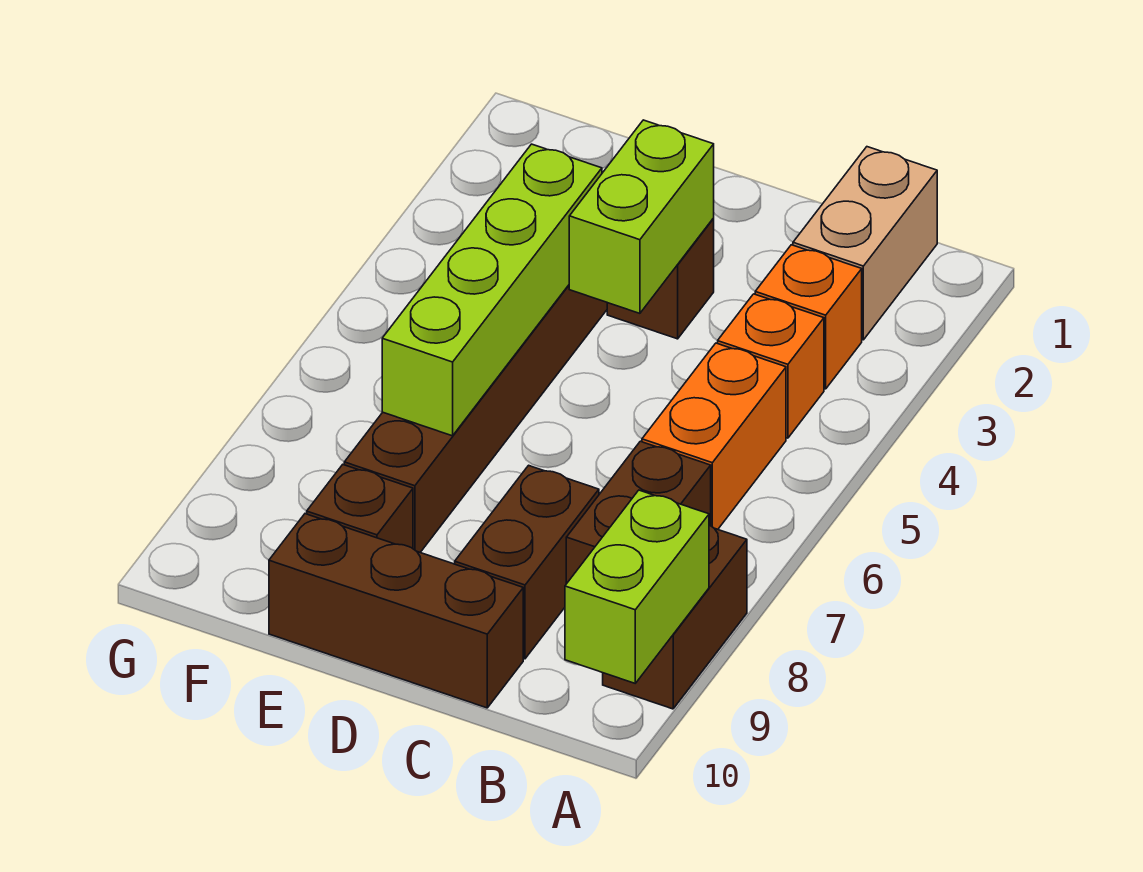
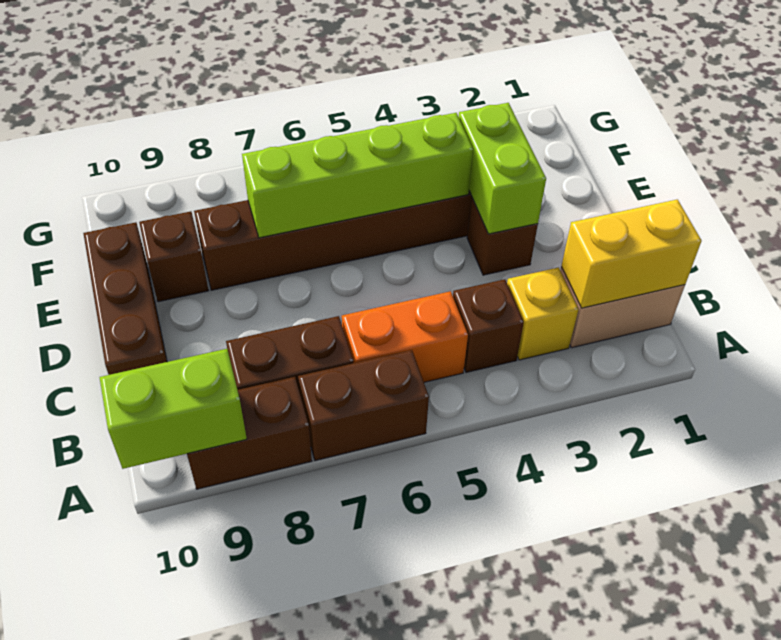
none -> yellow brick B1:B2 level 2
orange brick B3 level 1 -> yellow brick B3 level 1
orange brick B4 level 1 -> brown brick B4 level 1
brown brick C8:C9 level 1 -> brown brick A6:A7 level 1
lime brick D3:D4 level 2 -> lime brick D3:E3 level 2

